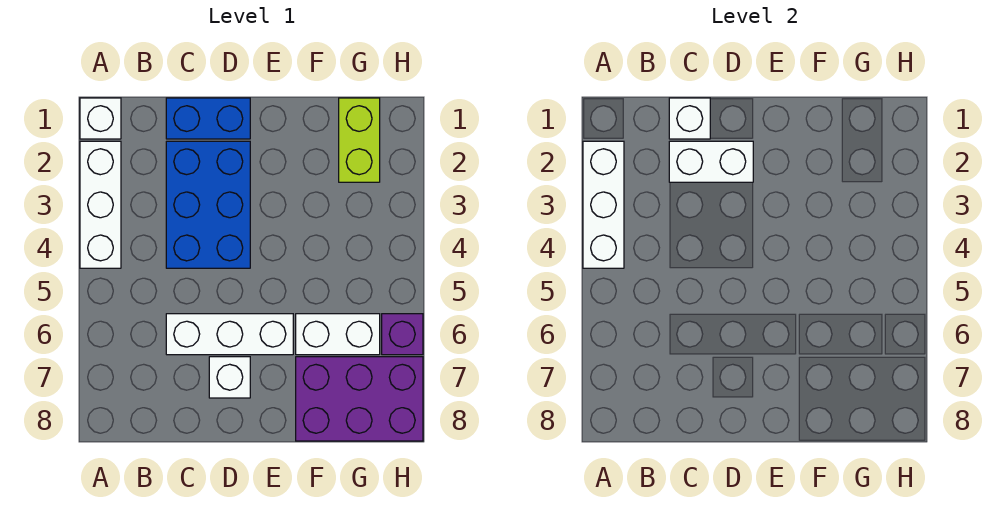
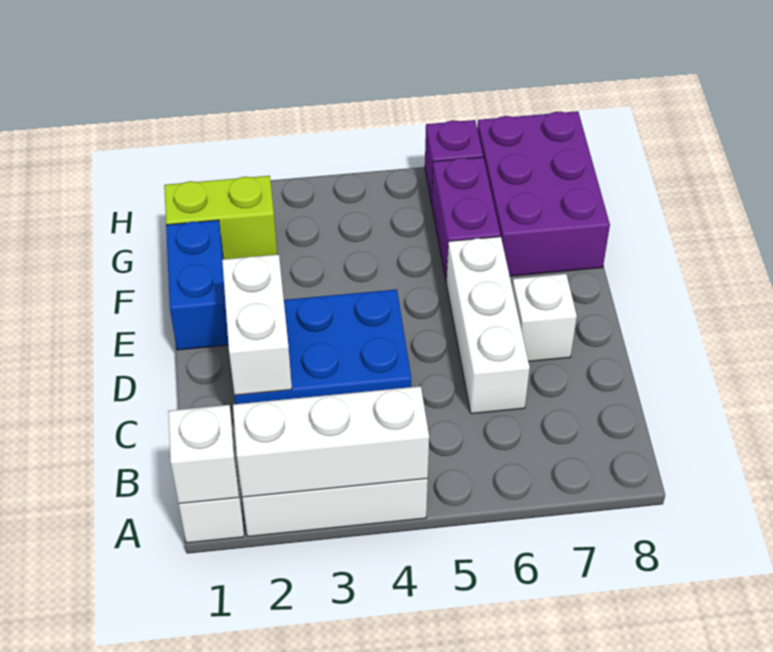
blue brick C1:D1 level 1 -> blue brick E1:F1 level 1
white brick C1 level 2 -> white brick A1 level 2
white brick F6:G6 level 1 -> purple brick F6:G6 level 1

